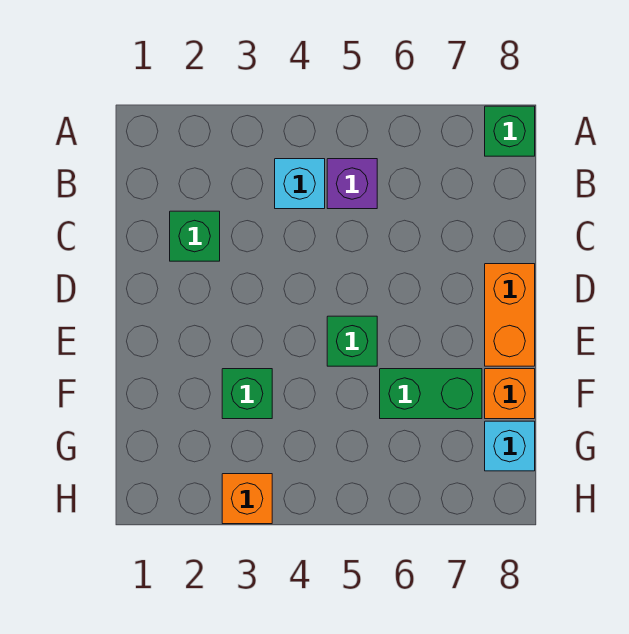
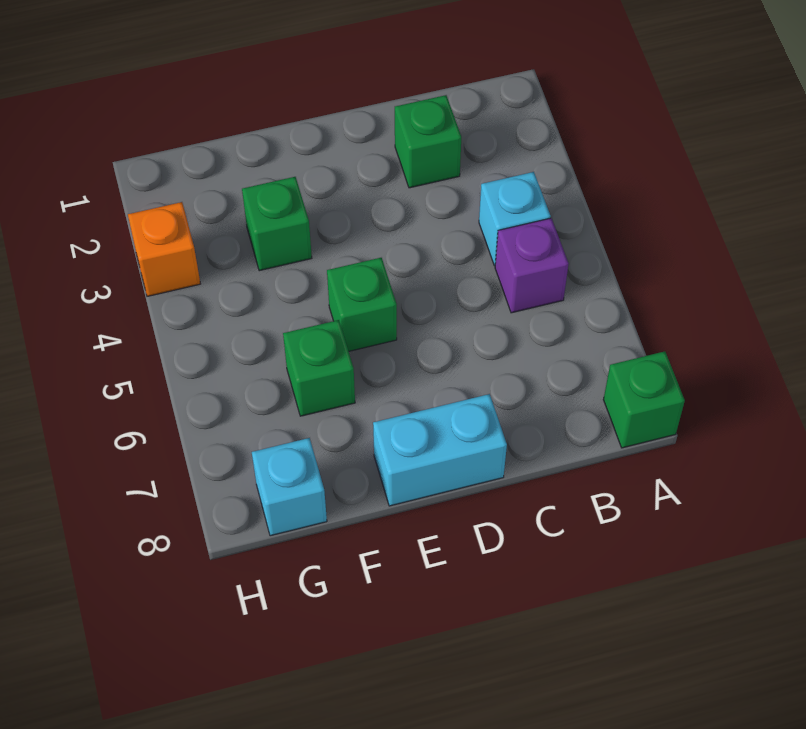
orange brick D8:E8 level 1 -> cyan brick D8:E8 level 1
green brick F6:F7 level 1 -> green brick F6 level 1
orange brick F8 level 1 -> none

